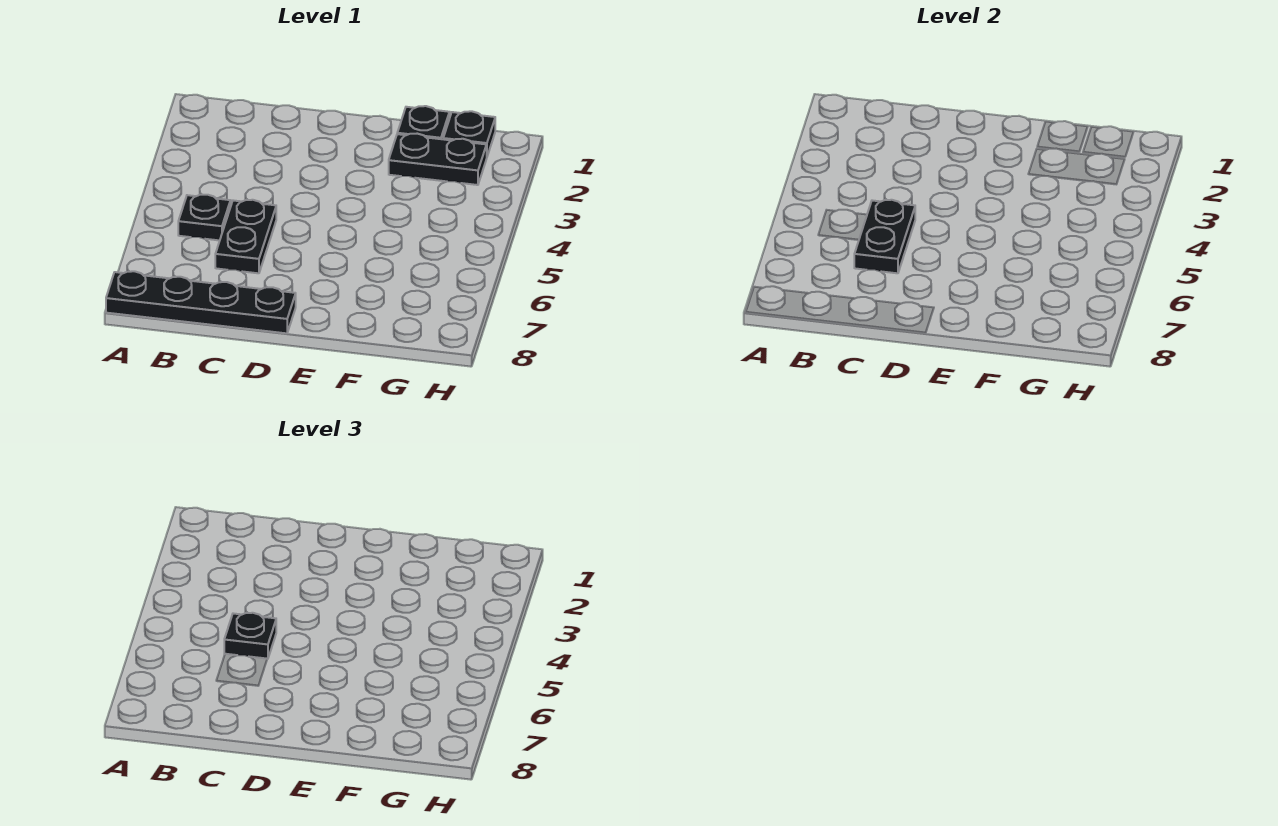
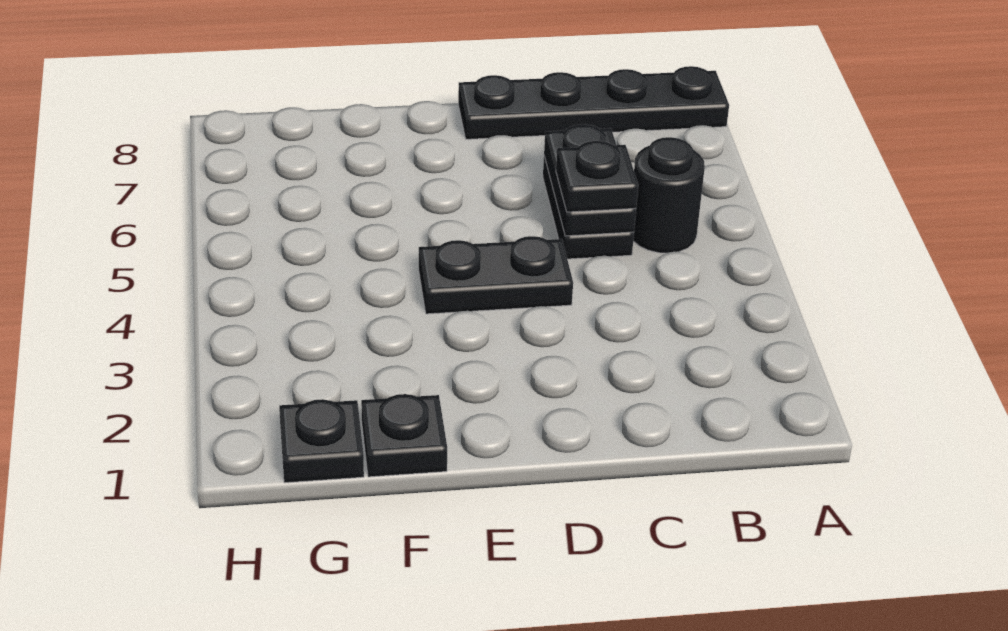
black plate B5 level 1 -> black round brick B5 level 1
black plate F2:G2 level 1 -> black plate D4:E4 level 1

